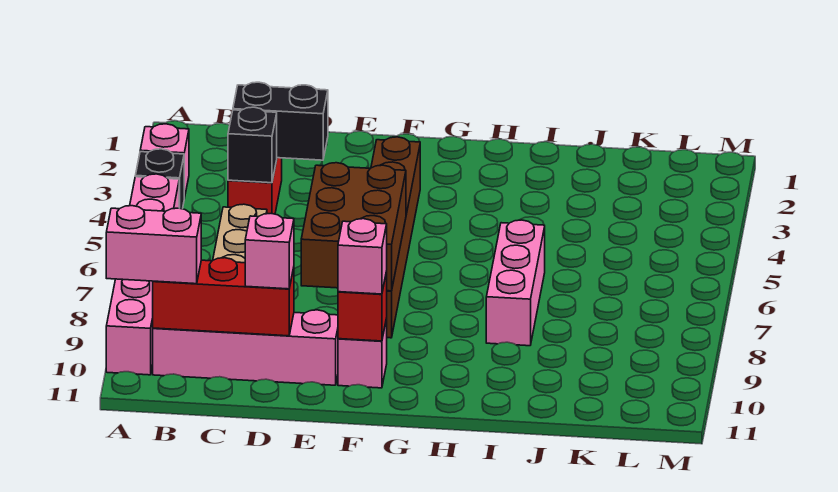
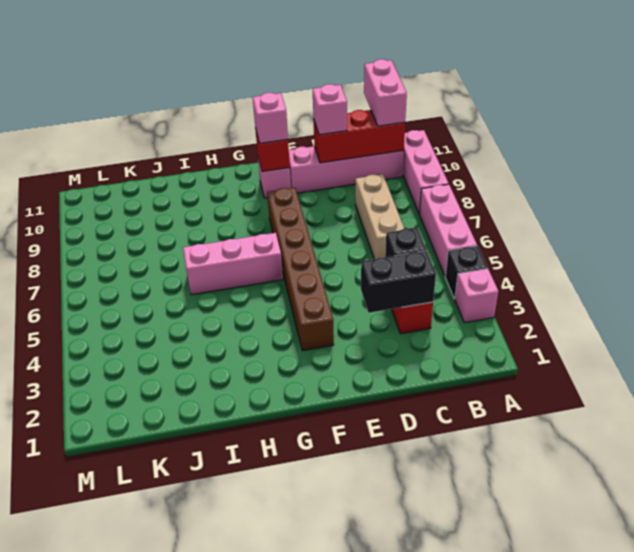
pink brick A10:B10 level 3 -> pink brick B10:B11 level 3
brown brick E6:F8 level 2 -> none
pink brick I6:I8 level 1 -> pink brick G6:I6 level 1

